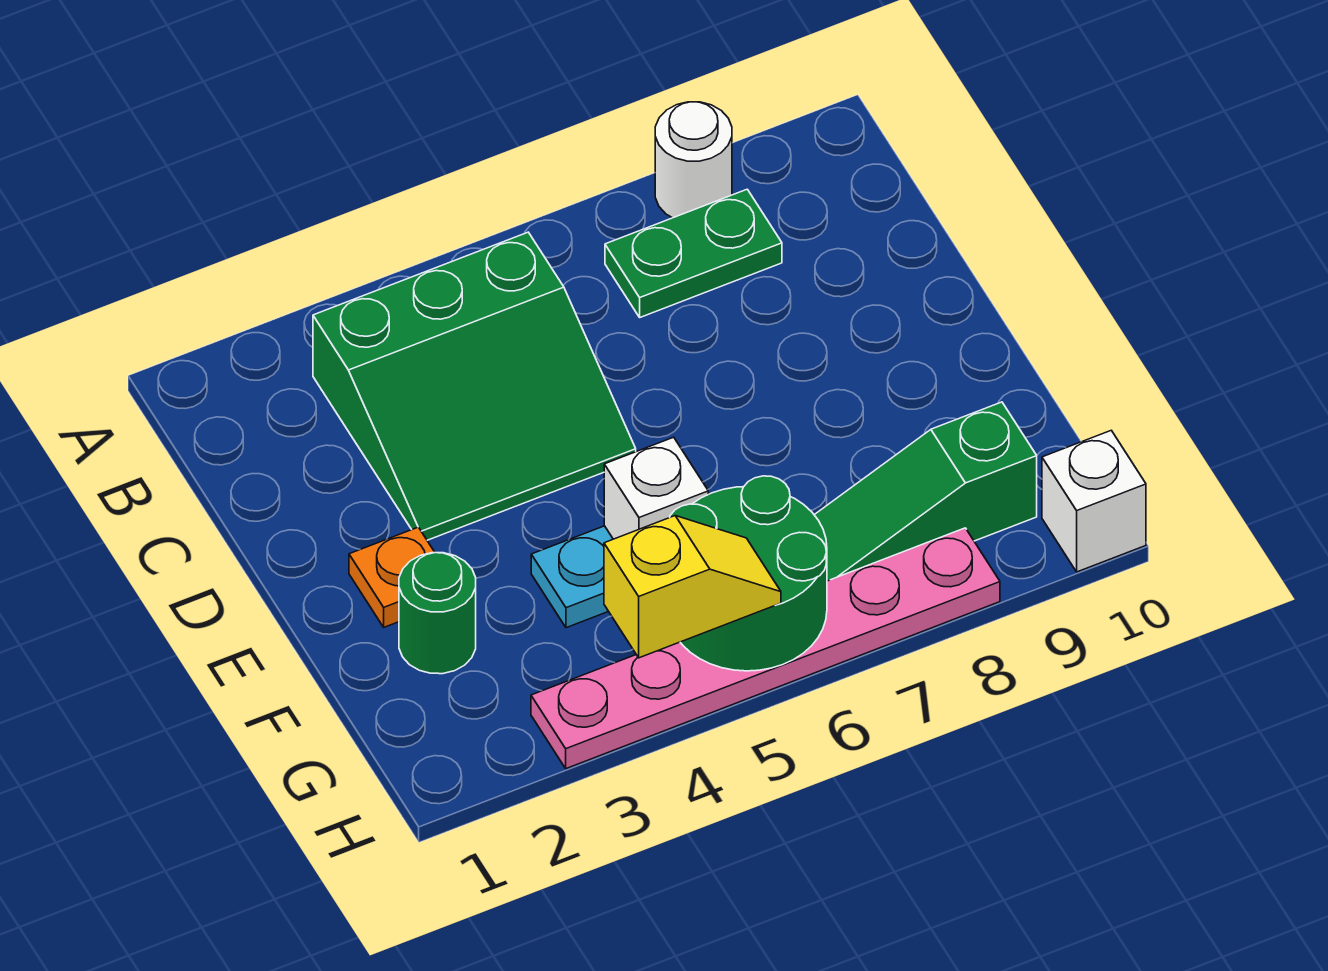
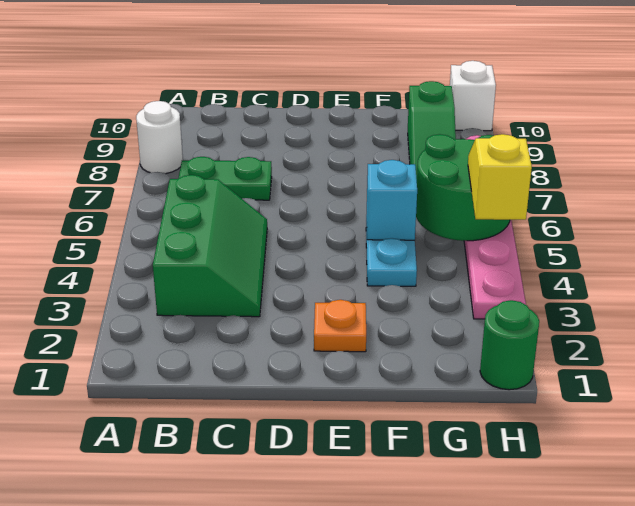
green slope B3:D5 level 1 top B -> green slope B3:C5 level 1 top B
green plate B7:B8 level 1 -> green plate B7:C7 level 1
green round brick F2 level 1 -> green round brick H1 level 1
white brick F5 level 2 -> cyan brick F5 level 2

